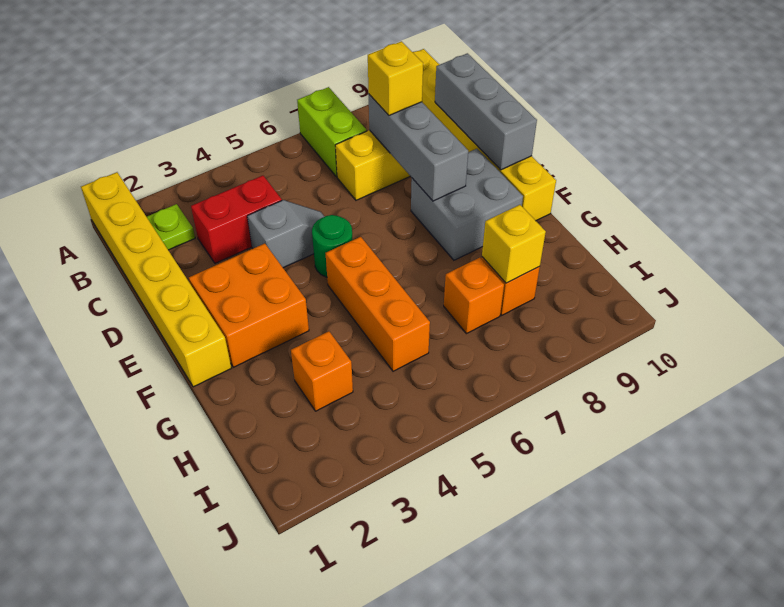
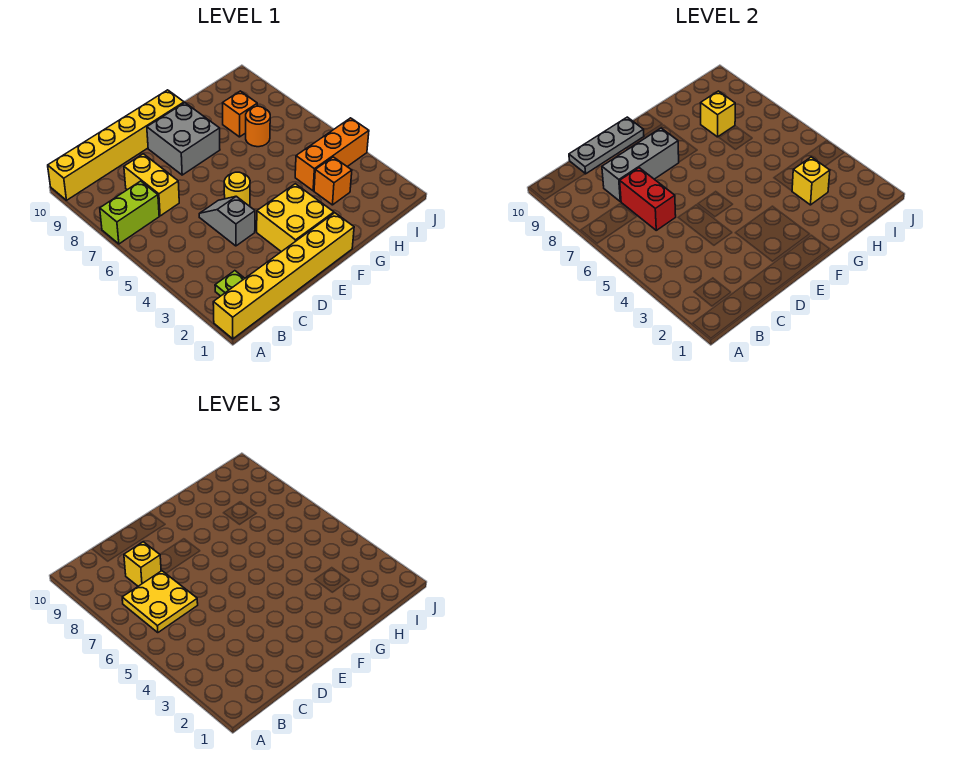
none -> yellow plate B6:C7 level 3
red brick C3:C4 level 1 -> red brick C6:C7 level 2
grey brick C10:E10 level 2 -> grey plate C10:E10 level 2
orange brick E2:F3 level 1 -> yellow brick E2:F3 level 1
green round brick E5 level 1 -> yellow round brick E5 level 1
orange brick F5:H5 level 1 -> orange brick H4:J4 level 1
none -> yellow brick H3 level 2
orange brick H7 level 1 -> orange round brick H7 level 1

